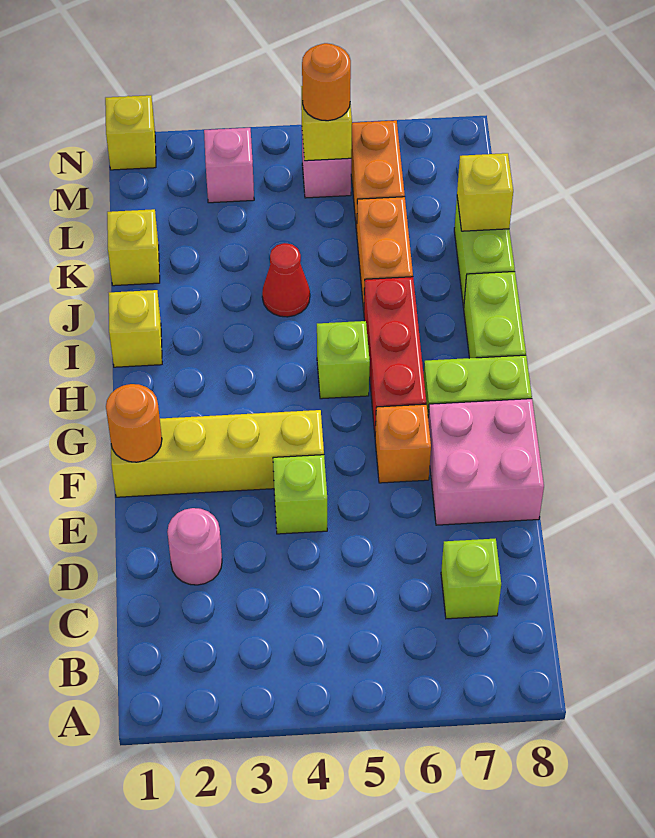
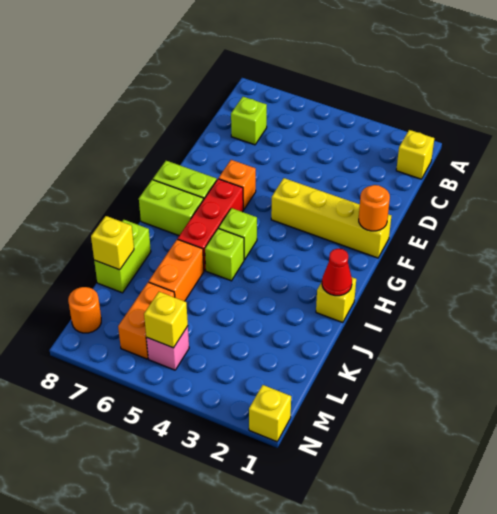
pink round brick D2 level 1 -> none
lime brick E4 level 1 -> lime brick I5 level 1
pink brick E7:F8 level 1 -> none
lime brick H8:I8 level 1 -> lime brick H7:H8 level 1
red cone J4 level 1 -> red cone I1 level 2
yellow brick K1 level 1 -> yellow brick B1 level 1
pink brick M3 level 1 -> none
orange round brick M5 level 3 -> orange round brick M8 level 1

